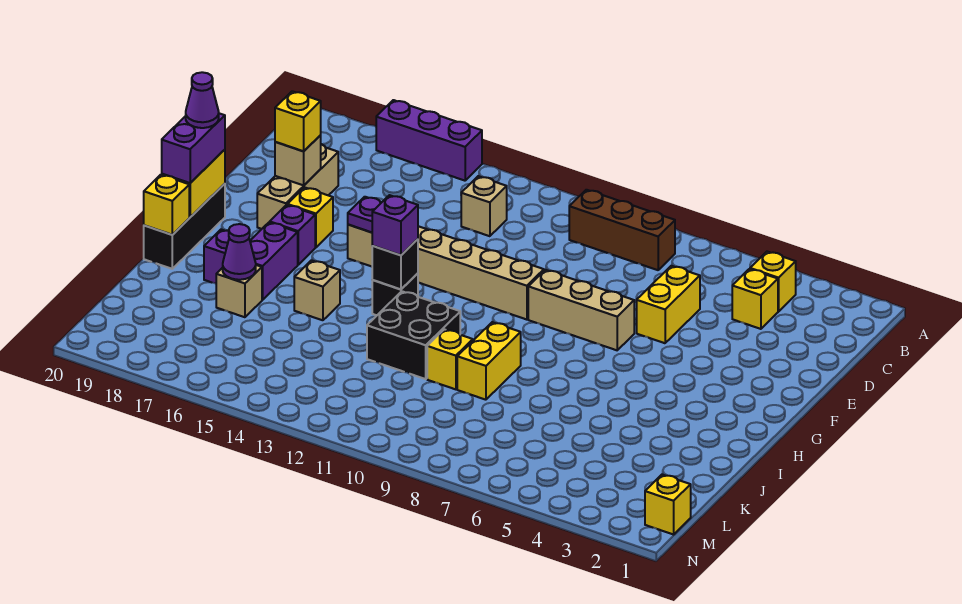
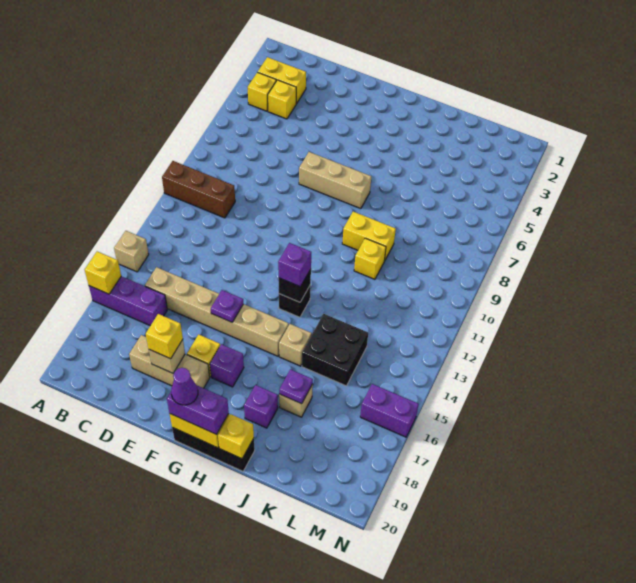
purple brick A15:A17 level 1 -> purple brick A16:C16 level 1
brown brick B8:B10 level 1 -> brown brick A10:C10 level 1
tan brick C13 level 1 -> tan brick A14 level 1
yellow brick D6:E6 level 1 -> yellow brick B3:C3 level 1
tan brick F7:F9 level 1 -> tan brick F7:H7 level 1
tan brick F10:F15 level 1 -> tan brick C15:H15 level 1
purple brick H17:I17 level 1 -> purple brick M16:N16 level 1
black brick I11:J12 level 1 -> black brick J14:K15 level 1
purple cone J17 level 2 -> purple plate J17 level 2
yellow brick M1 level 1 -> yellow brick A16 level 2

